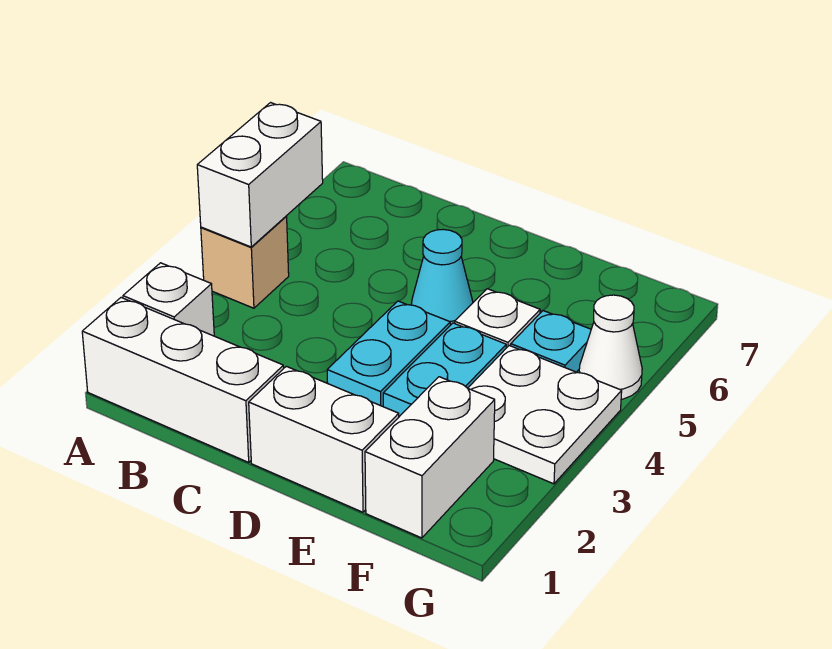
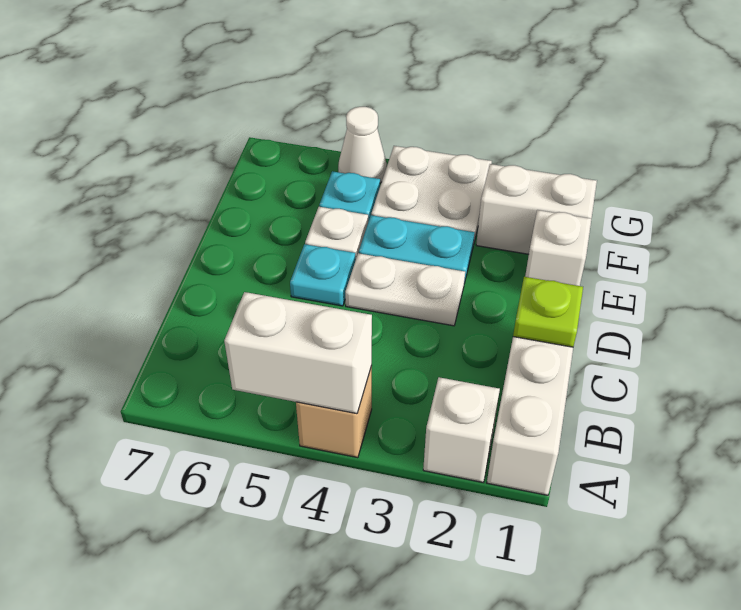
none -> lime plate C1 level 2
white brick D1:E1 level 1 -> white brick E1 level 1
cyan plate D3:D4 level 1 -> white plate D3:D4 level 1
cyan cone D5 level 1 -> cyan plate D5 level 1

